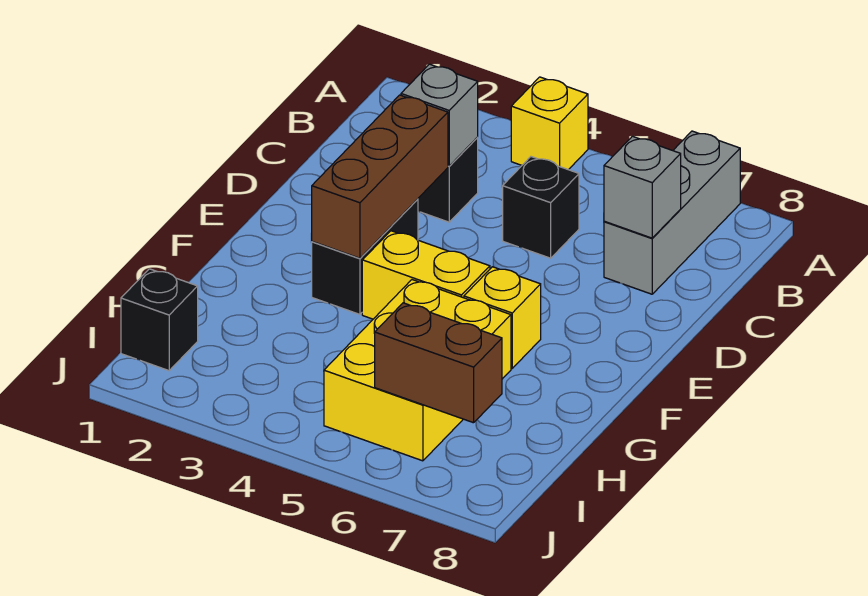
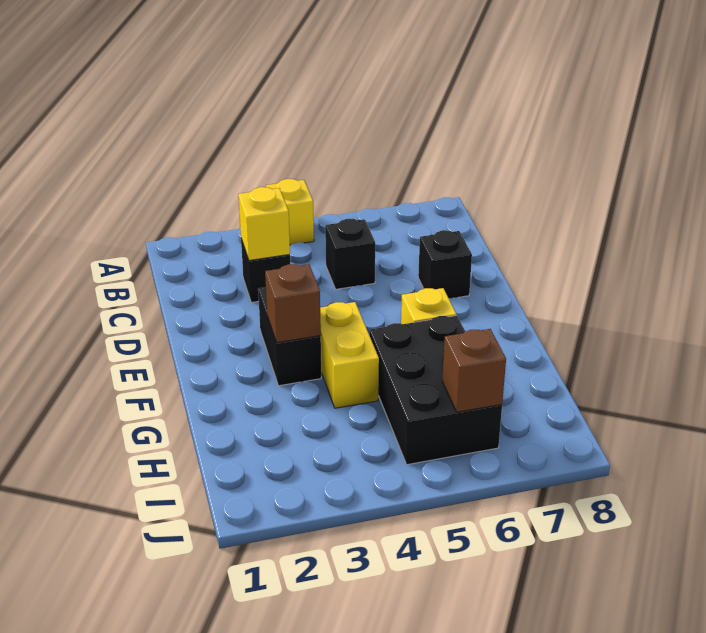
grey brick A7:C7 level 1 -> none
grey brick C3 level 2 -> yellow brick C3 level 2
grey brick C7 level 2 -> none
brown brick D3:F3 level 2 -> brown brick F3 level 2
yellow brick F4:F5 level 1 -> yellow brick F4:G4 level 1
yellow brick G5:I6 level 1 -> black brick G5:I6 level 1
black brick I1 level 1 -> black brick D7 level 1
brown brick I6:I7 level 2 -> brown brick I6 level 2

